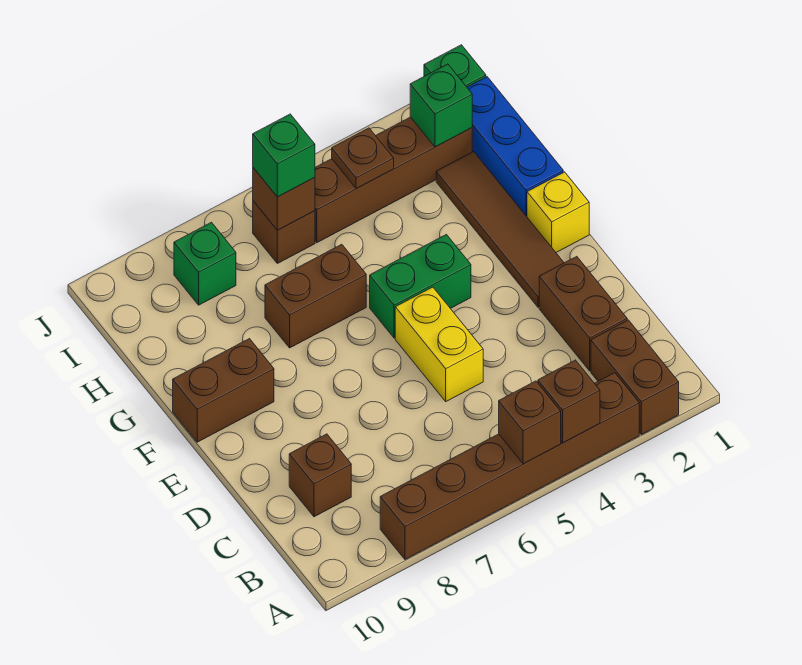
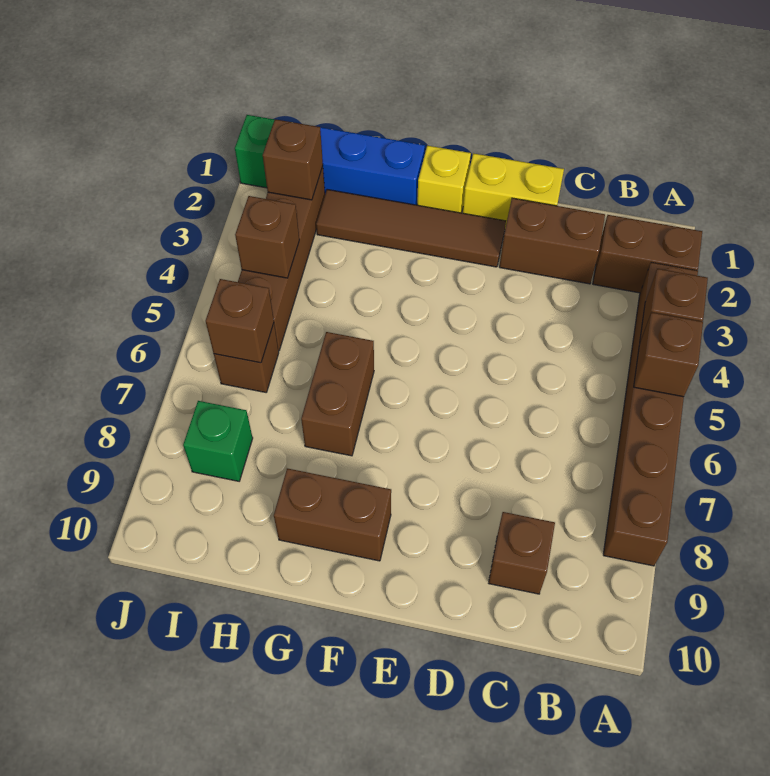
yellow brick D5:E5 level 1 -> yellow brick D1:E1 level 1
green brick F4:F5 level 1 -> none
brown brick F9:F10 level 1 -> brown brick F9:G9 level 1
green brick I2 level 2 -> brown brick I2 level 2
brown plate I4 level 2 -> brown brick I4 level 2
green brick I6 level 3 -> none

